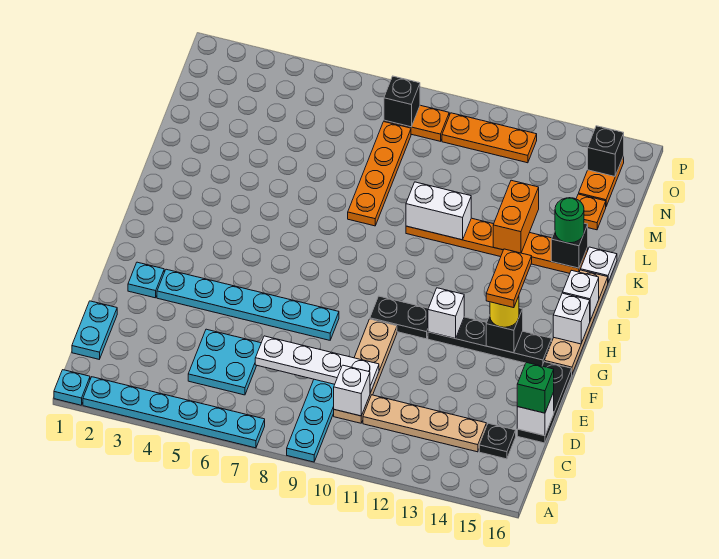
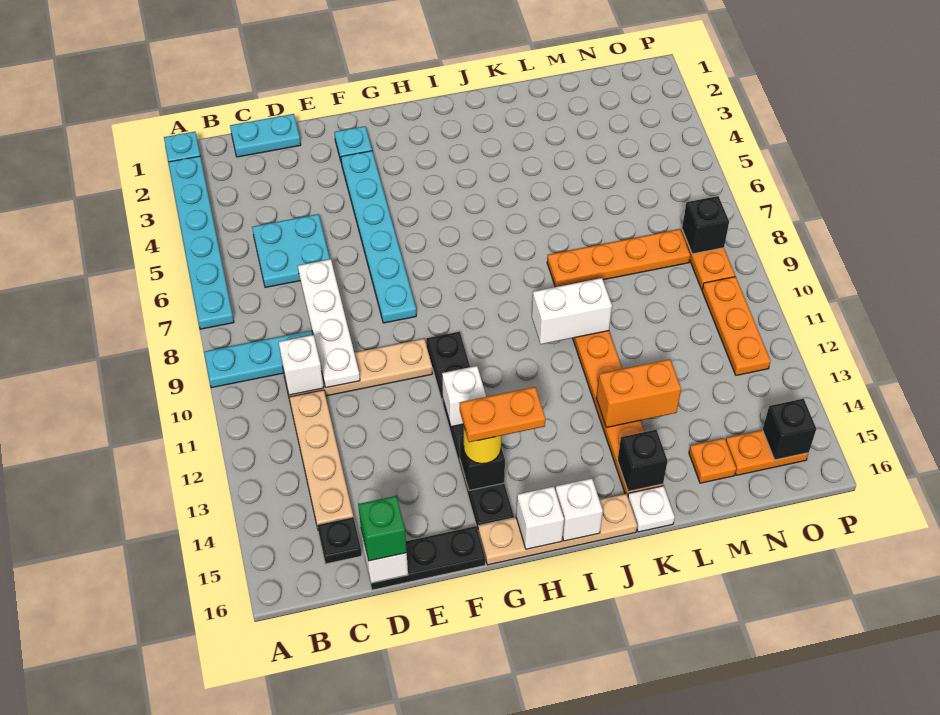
white brick K10:K11 level 2 -> white brick J10:K10 level 2
green round brick K15 level 3 -> none

